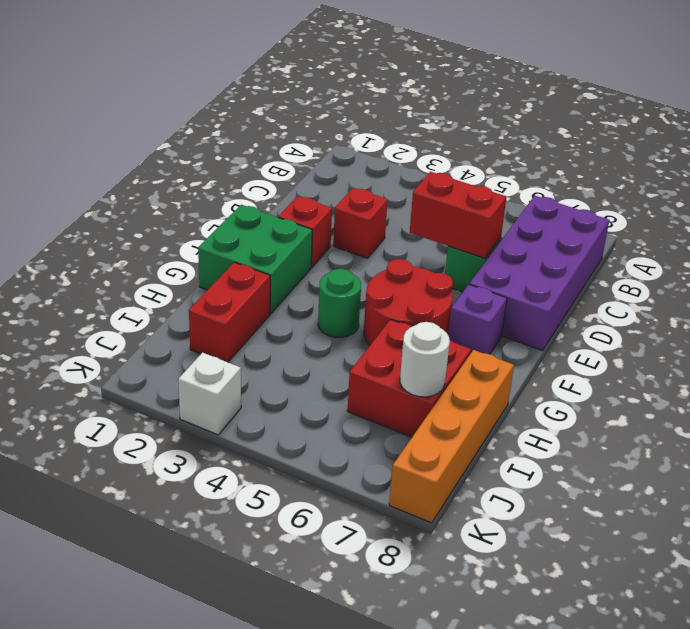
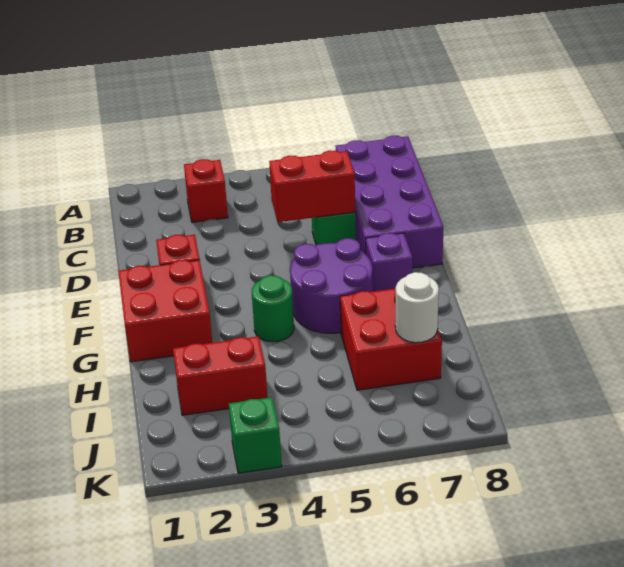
red brick D3 level 1 -> red brick B3 level 1
green brick F1:G2 level 1 -> red brick F1:G2 level 1
red round brick F5:G6 level 1 -> purple round brick F5:G6 level 1
red brick H2:I2 level 1 -> red brick I2:I3 level 1
orange brick H8:K8 level 1 -> none
white brick K3 level 1 -> green brick K3 level 1

